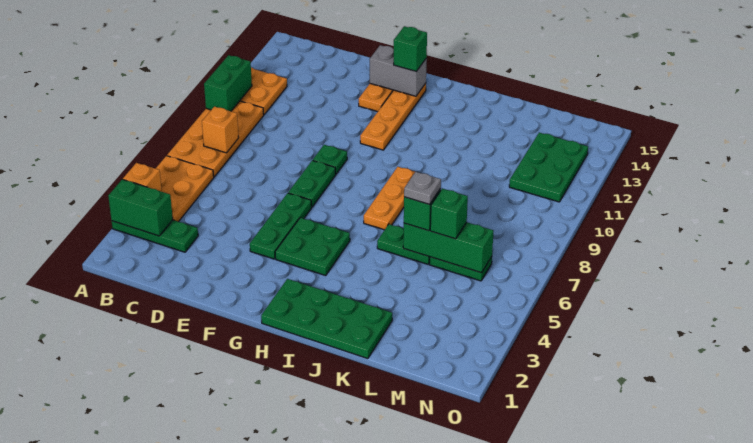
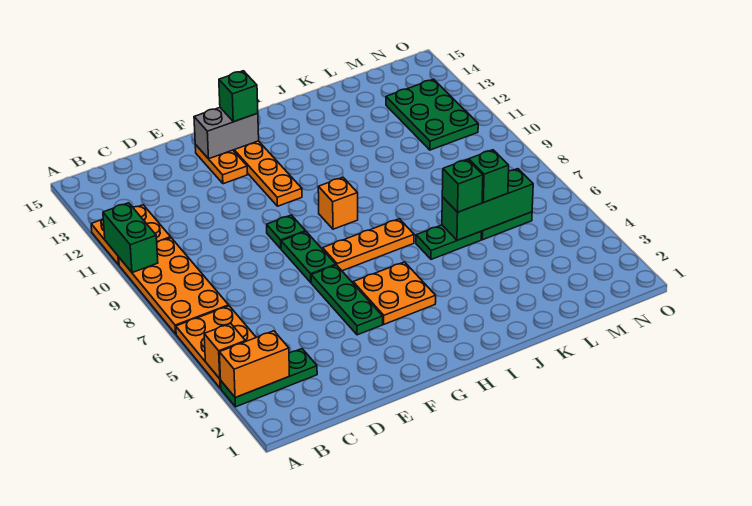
green brick A3:B3 level 2 -> orange brick A3:B3 level 2
orange brick B8 level 2 -> orange brick H9 level 1
green plate G4:H5 level 1 -> orange plate G4:H5 level 1
green plate H1:K2 level 1 -> none
orange plate I7:I9 level 1 -> orange plate G7:I7 level 1
grey plate K6 level 4 -> none

